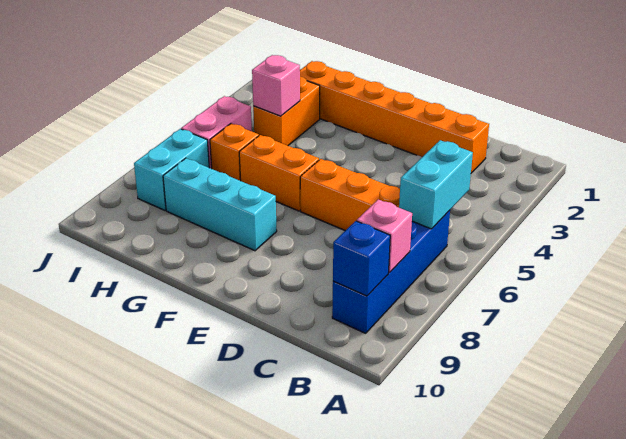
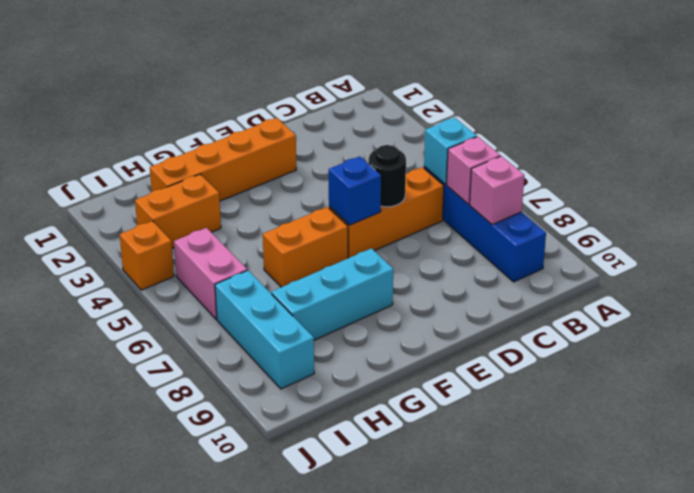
cyan brick B5:B6 level 2 -> cyan brick B6 level 2
blue brick B9 level 2 -> blue brick E6 level 2
orange brick C2:H2 level 1 -> orange brick E2:H2 level 1
none -> black round brick D6 level 2
orange brick H3:H4 level 1 -> orange brick H3:I3 level 1
pink brick H4 level 2 -> pink brick B7 level 2
orange brick H6 level 1 -> orange brick J4 level 1
cyan brick I7:I8 level 1 -> cyan brick I7:I9 level 1

